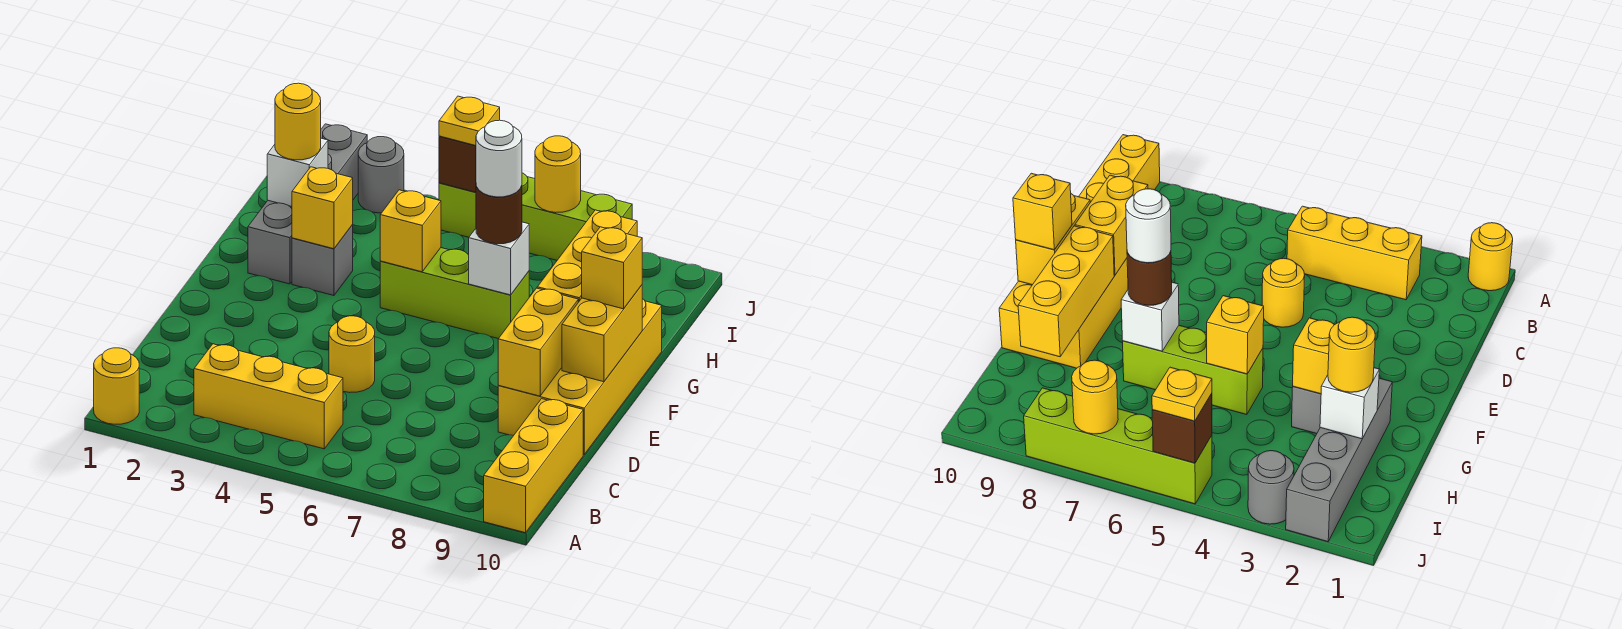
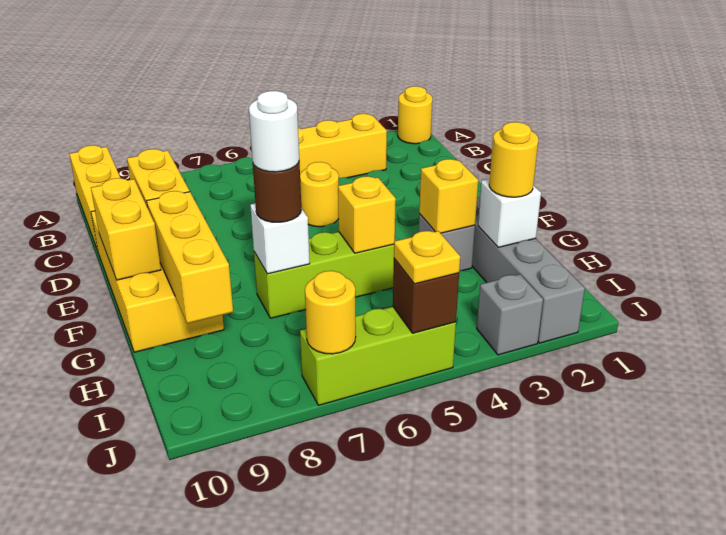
yellow brick F10 level 3 -> none
grey round brick J3 level 1 -> grey brick J3 level 1
lime brick J5:J8 level 1 -> lime brick J5:J7 level 1

